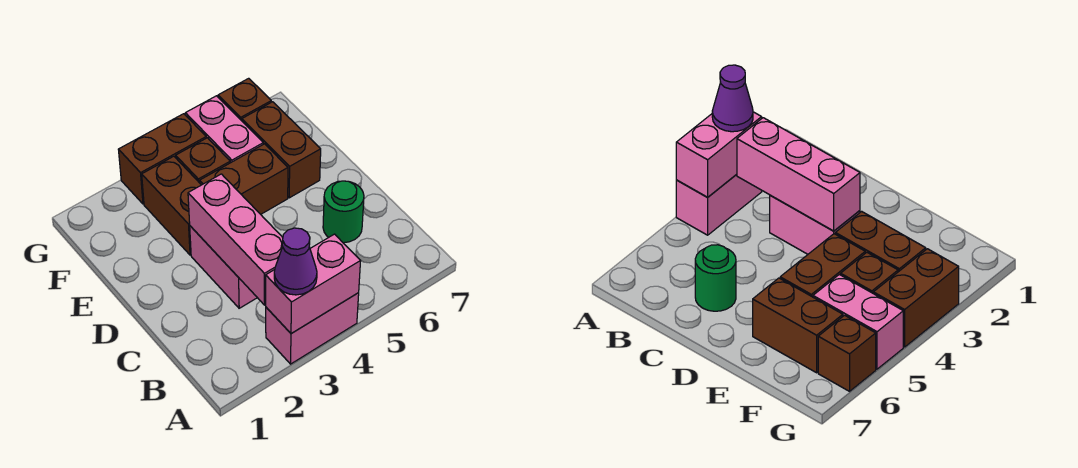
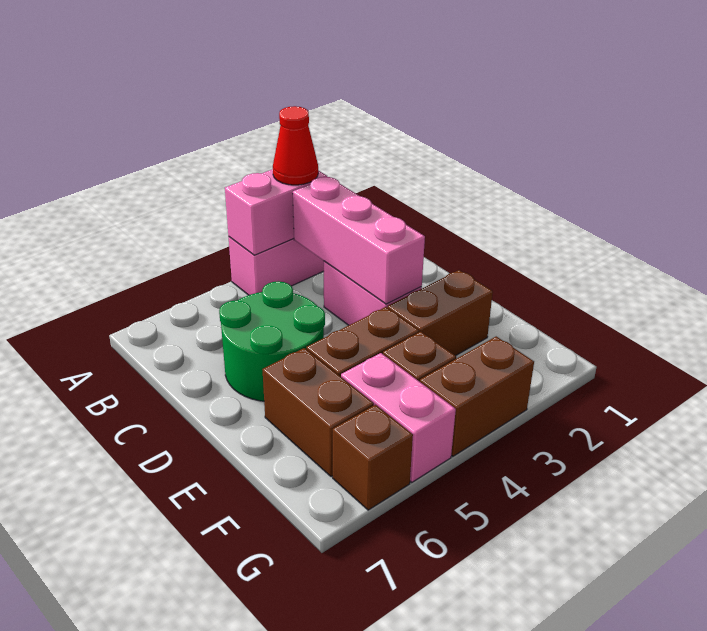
purple cone A3 level 3 -> red cone A3 level 3
green round brick C6 level 1 -> green round brick C5:D6 level 1
brown brick E3:F3 level 1 -> brown brick E2:E3 level 1

